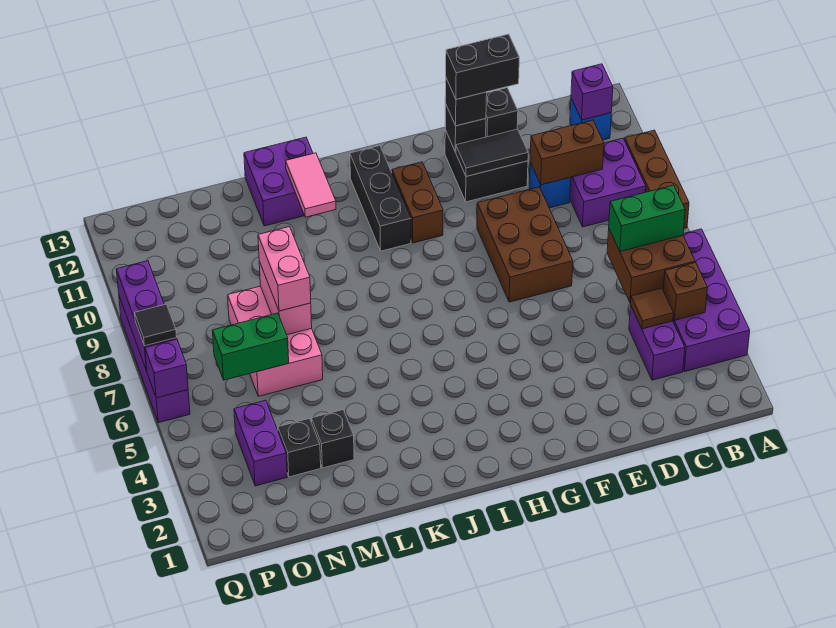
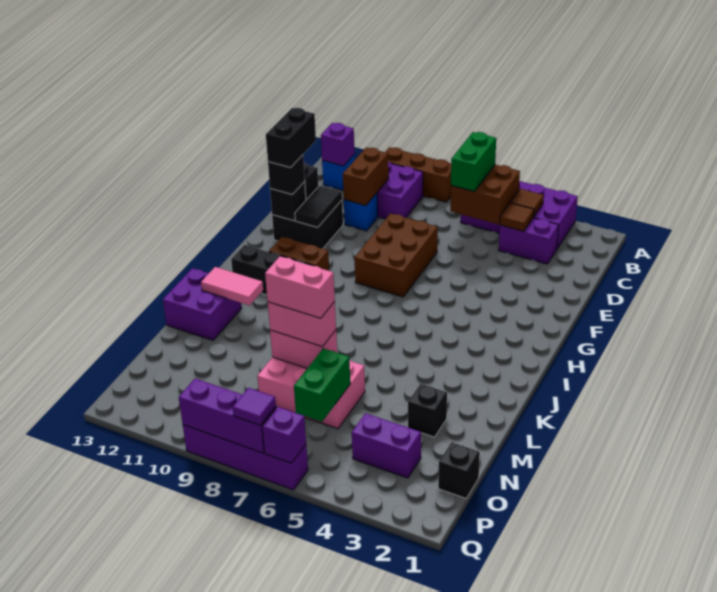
brown brick B4 level 2 -> brown tile B4 level 2
brown brick E7:F9 level 1 -> brown brick E7:G8 level 1
none -> pink brick M7:M8 level 4
black brick N3 level 1 -> black brick O1 level 1
black tile Q7 level 3 -> purple tile Q7 level 3

